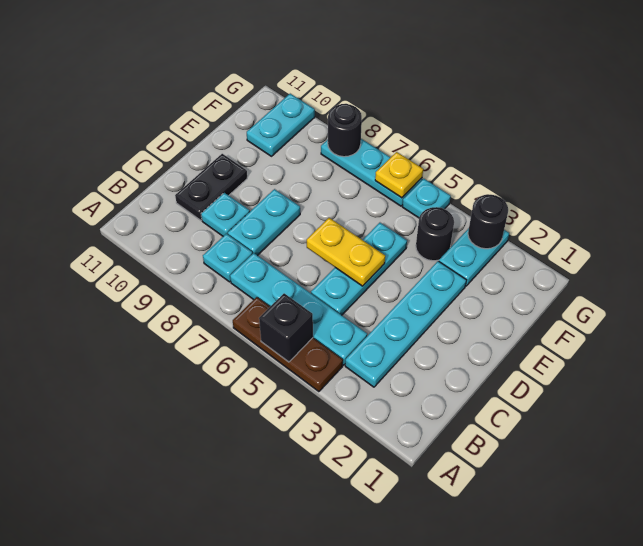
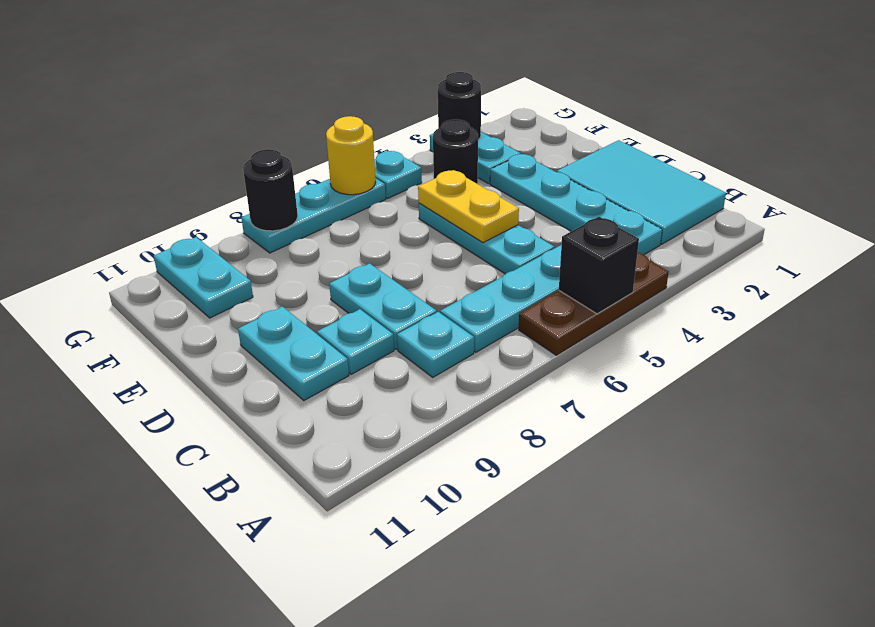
none -> cyan tile B1:D2 level 1
black plate C10:D10 level 1 -> cyan plate C10:D10 level 1
yellow plate D5:D6 level 2 -> yellow plate D5:E5 level 2
yellow plate G6 level 2 -> yellow round brick G6 level 2

